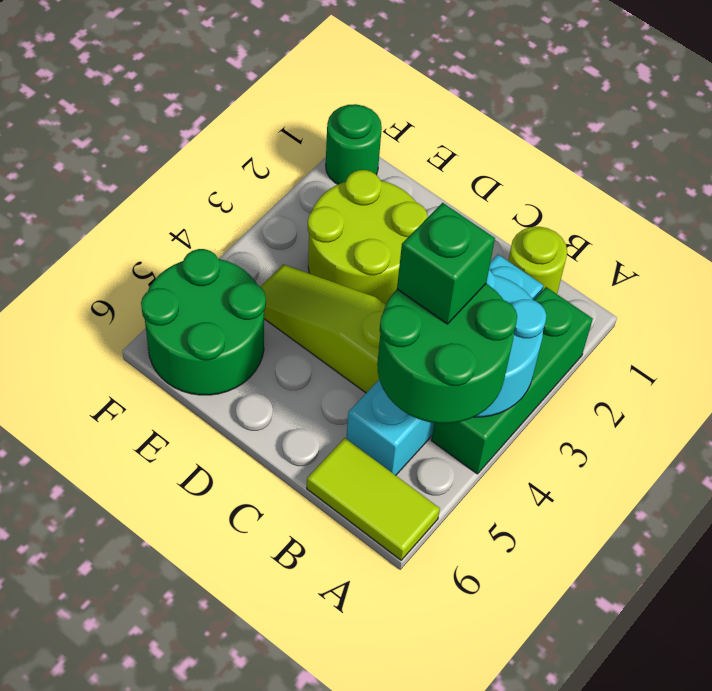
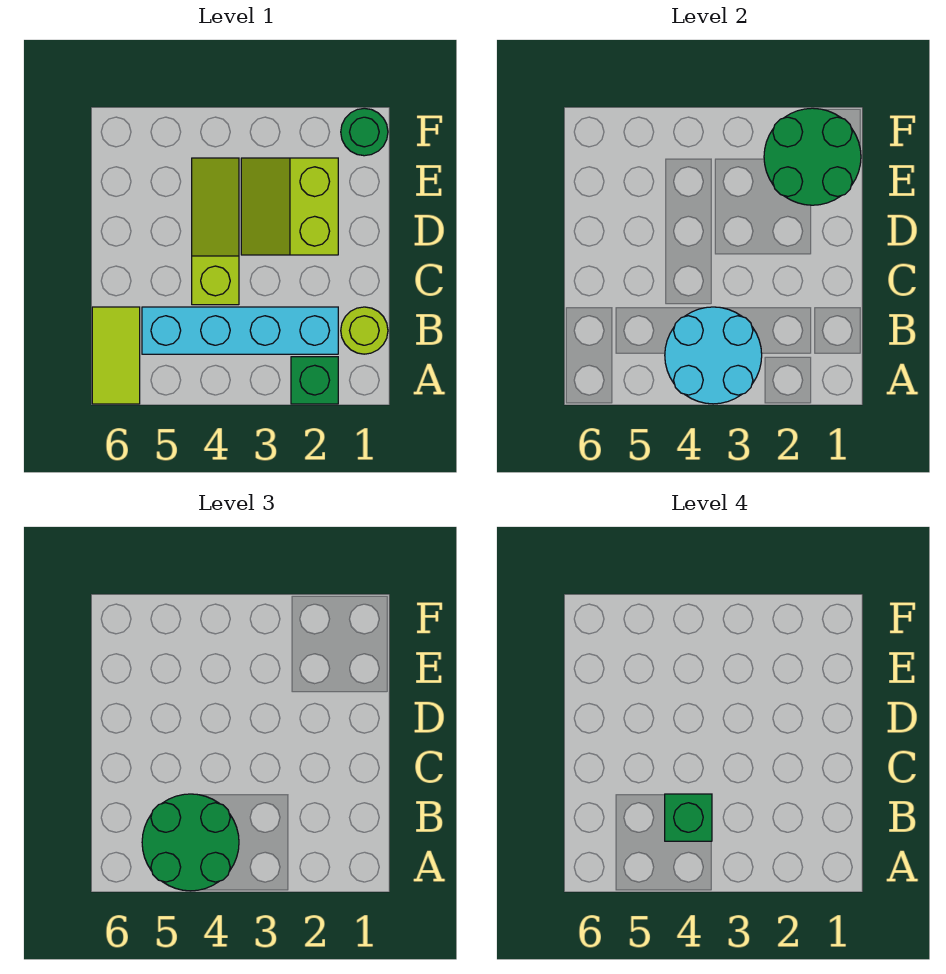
green brick A2:A4 level 1 -> green brick A2 level 1
lime round brick D2:E3 level 1 -> lime slope D2:E3 level 1 top 2
green round brick E5:F6 level 1 -> green round brick E1:F2 level 2

